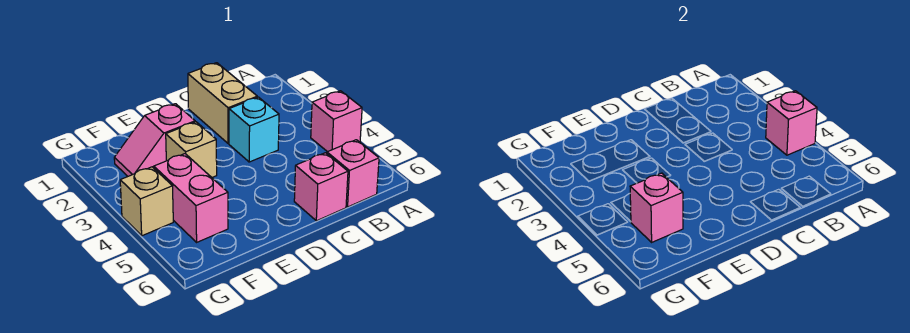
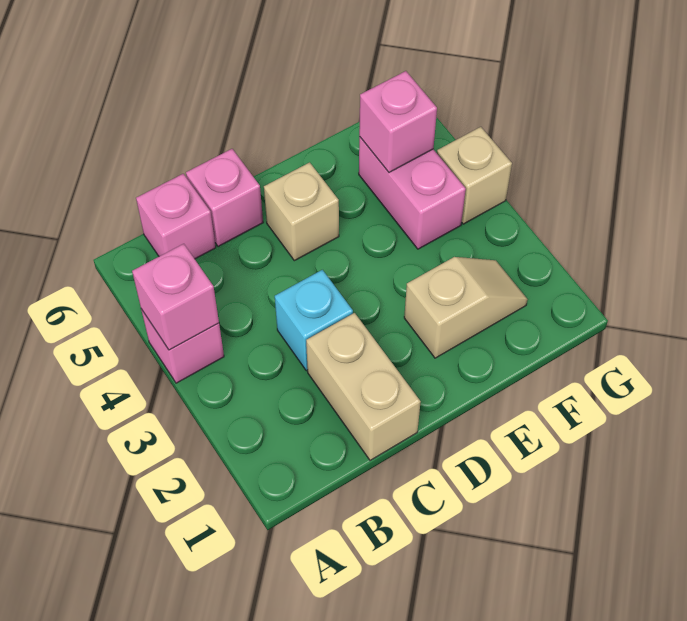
pink slope E2:F2 level 1 top E -> tan slope E2:F2 level 1 top E
tan brick E3 level 1 -> tan brick D5 level 1

